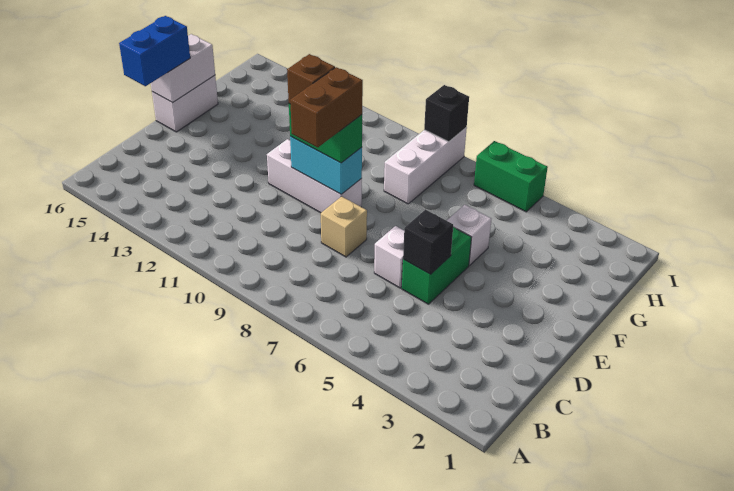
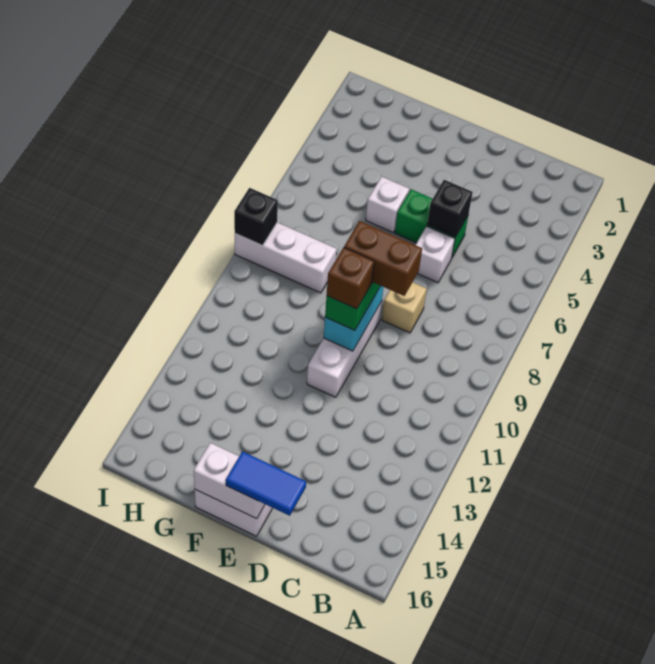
blue brick D16:E16 level 3 -> blue tile D16:E16 level 3
green brick I5:I6 level 1 -> none

